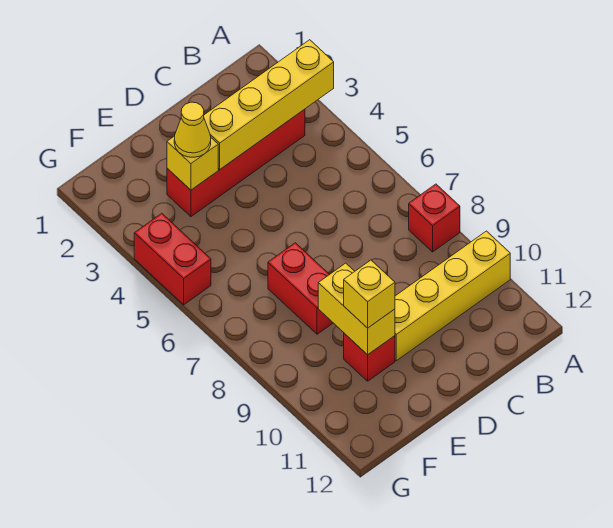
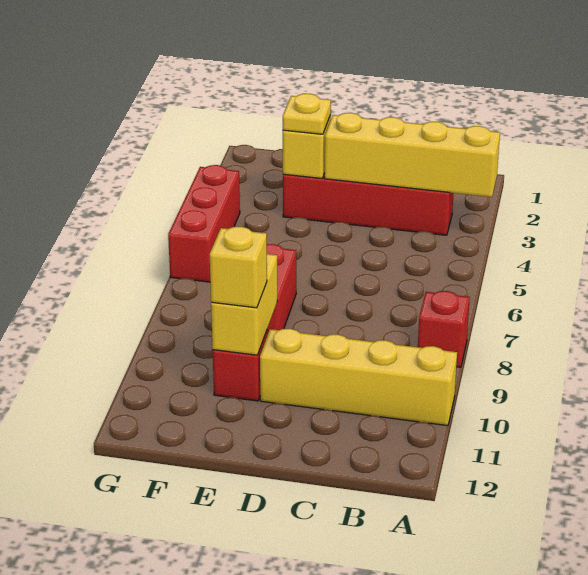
yellow cone E3 level 3 -> yellow plate E3 level 3
red brick G4:G5 level 1 -> red brick G4:G6 level 1

